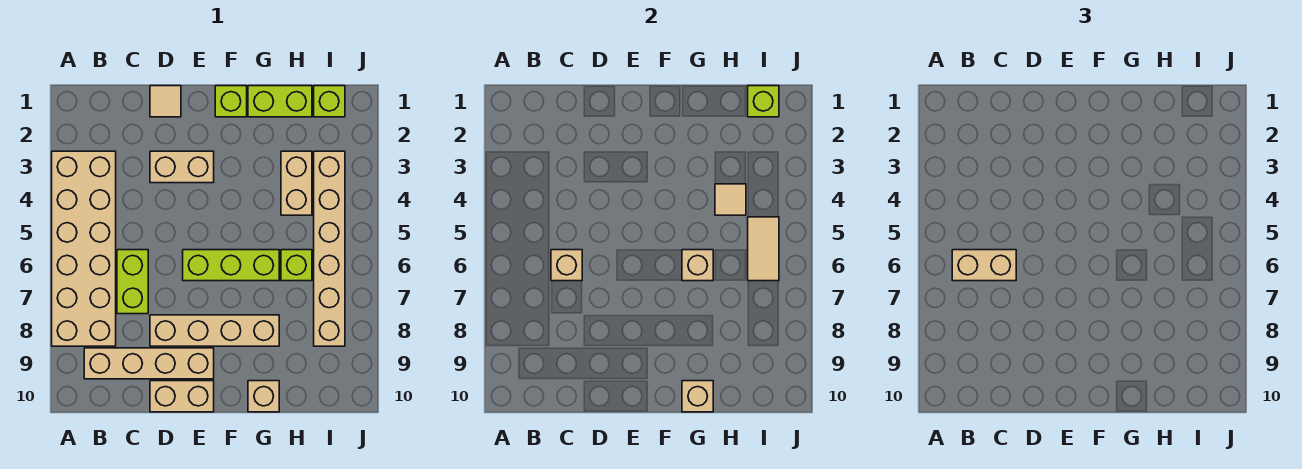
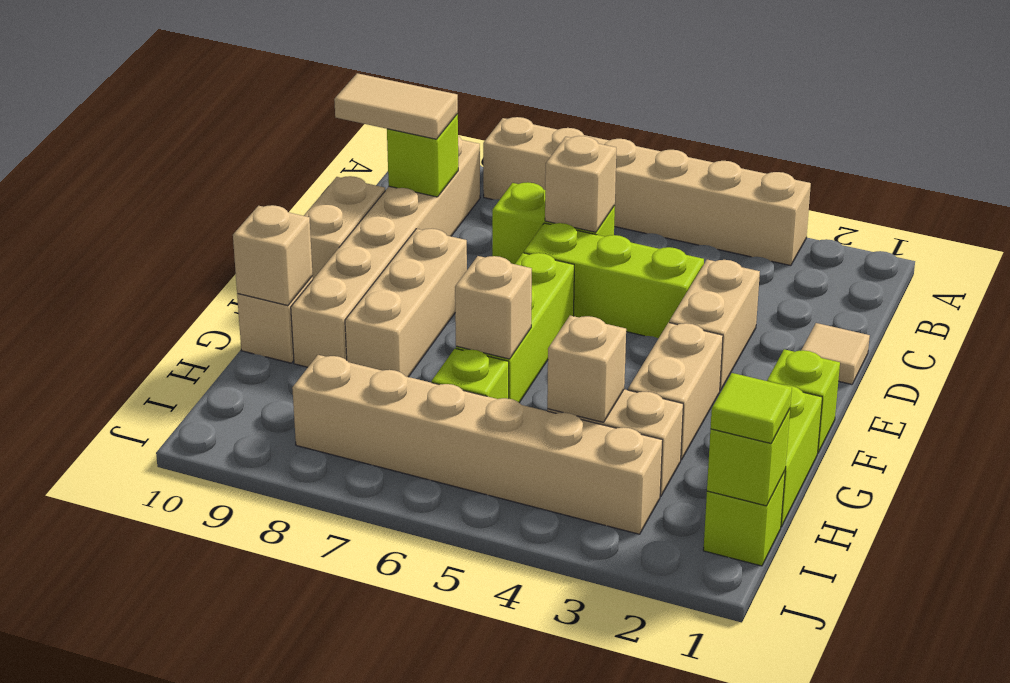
tan brick A3:B8 level 1 -> tan brick A3:A8 level 1
tan brick B6:C6 level 3 -> tan brick F3:G3 level 1
tan brick B9:E9 level 1 -> tan brick B9:G9 level 1
none -> lime brick C9 level 2
none -> lime brick D4:D6 level 1
tan brick D8:G8 level 1 -> tan brick E8:G8 level 1
tan tile H4 level 2 -> tan brick H4 level 2
none -> lime tile I1 level 3
tan tile I5:I6 level 2 -> tan tile C9:C10 level 3

